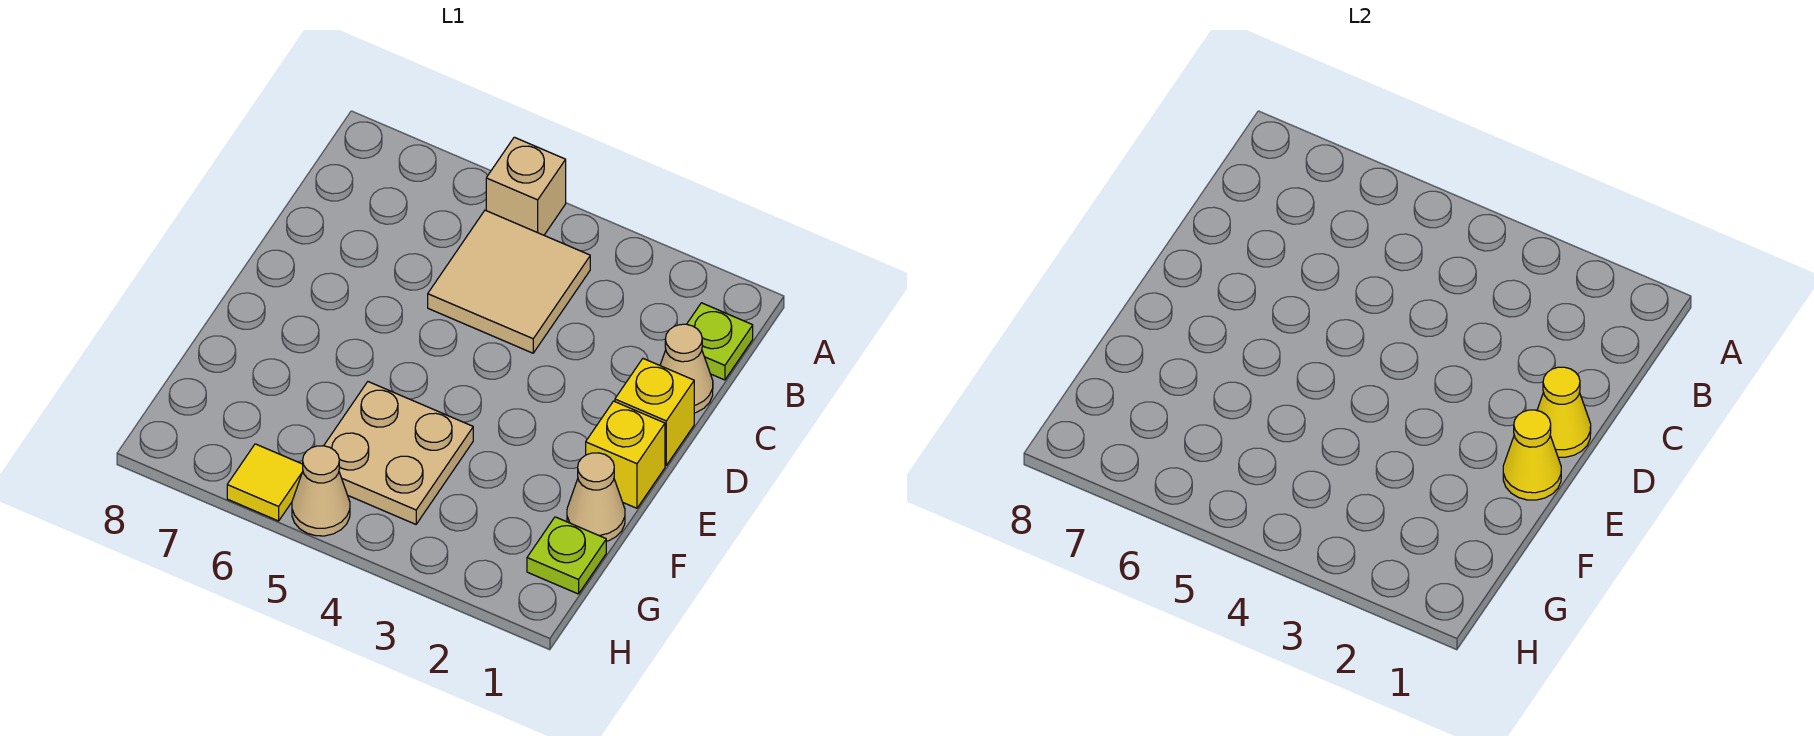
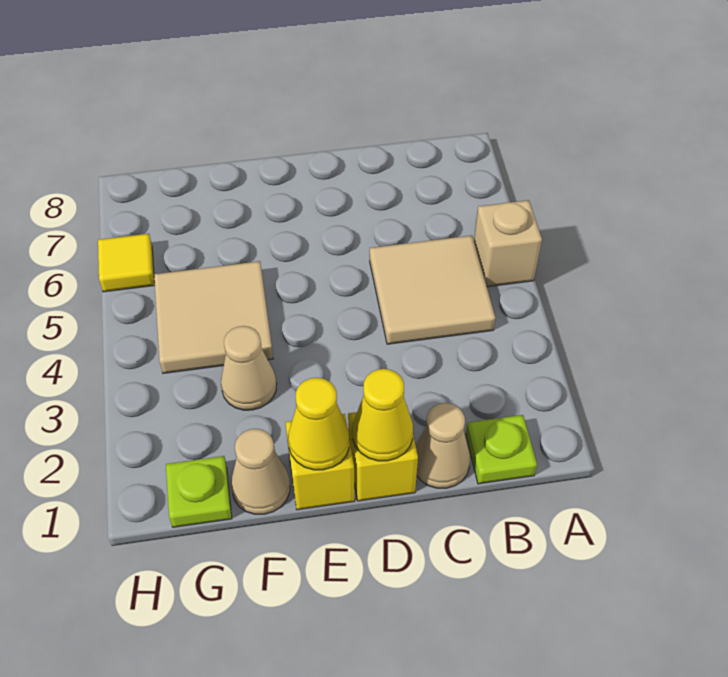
tan plate F4:G5 level 1 -> tan tile F4:G5 level 1
tan cone H5 level 1 -> tan cone F3 level 1

